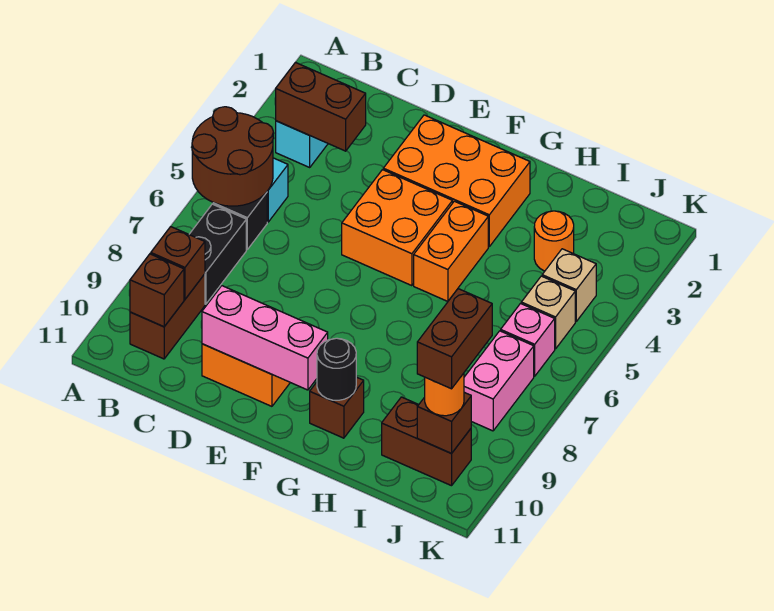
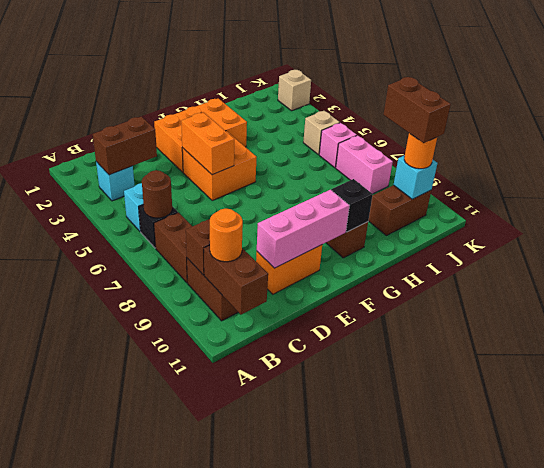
brown round brick A5:B6 level 2 -> brown round brick B6 level 2
black brick B7:B8 level 1 -> brown brick B7:B8 level 1
brown brick B10 level 2 -> brown brick B10:B11 level 2
orange brick G4:G5 level 1 -> orange brick E4:E5 level 2
black round brick G10 level 2 -> black brick G10 level 2
orange round brick I3 level 1 -> orange round brick B10 level 3
tan brick J4 level 1 -> tan brick K2 level 1
brown brick J10 level 2 -> cyan brick J10 level 2

